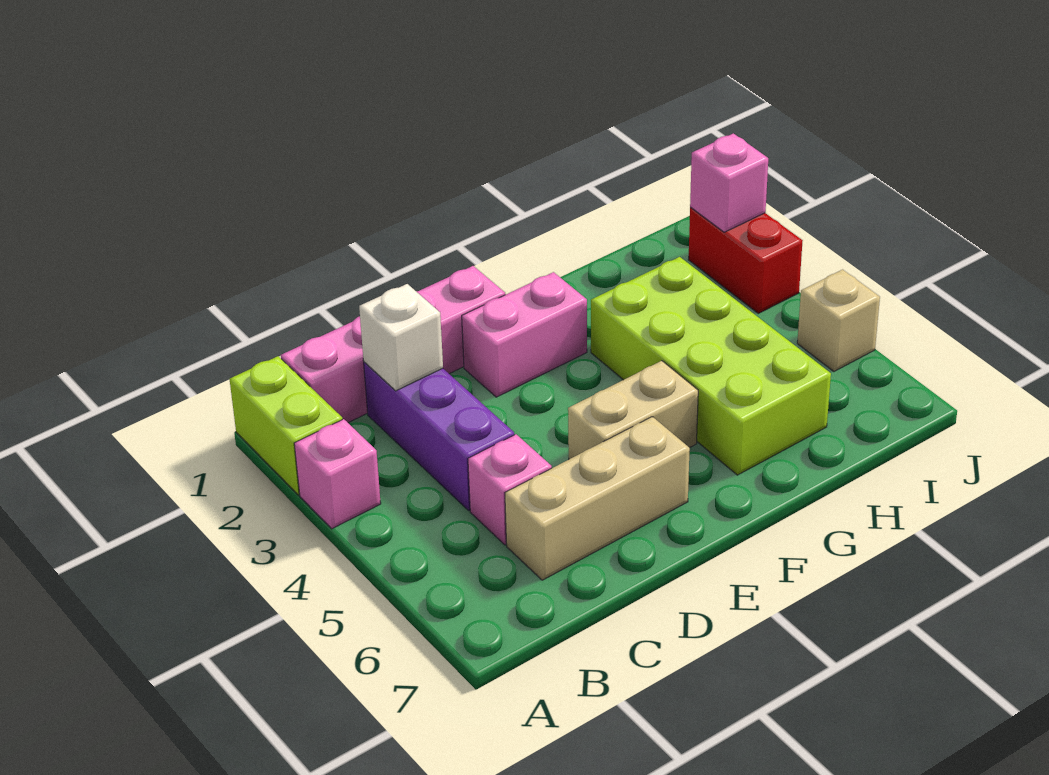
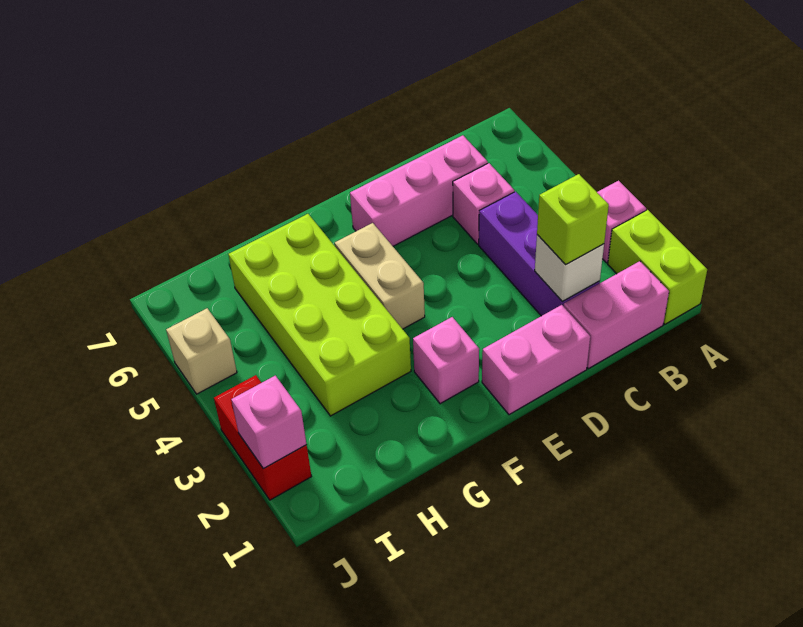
none -> lime brick C2 level 3
tan brick C6:E6 level 1 -> pink brick C6:E6 level 1
pink brick E2:F2 level 1 -> pink brick F2 level 1
tan brick E5:F5 level 1 -> tan brick F4:F5 level 1

